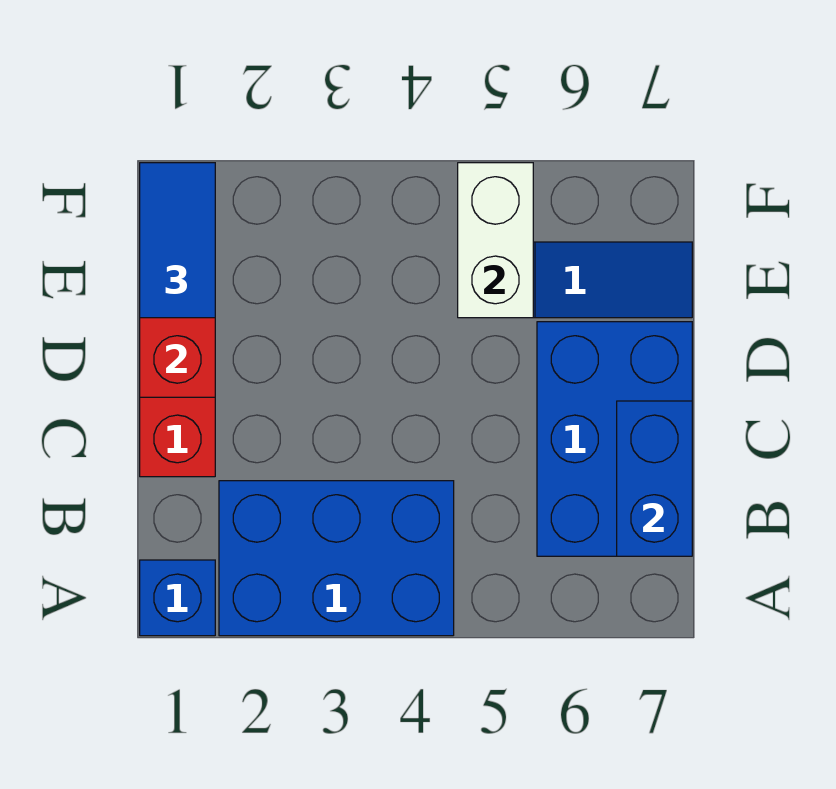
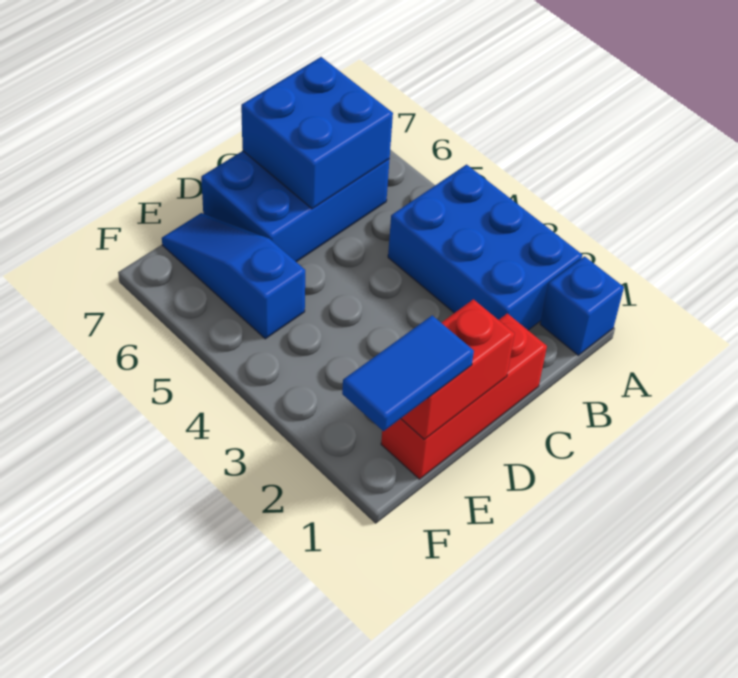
blue brick B7:C7 level 2 -> blue brick B6:C7 level 2
white brick E5:F5 level 2 -> none

